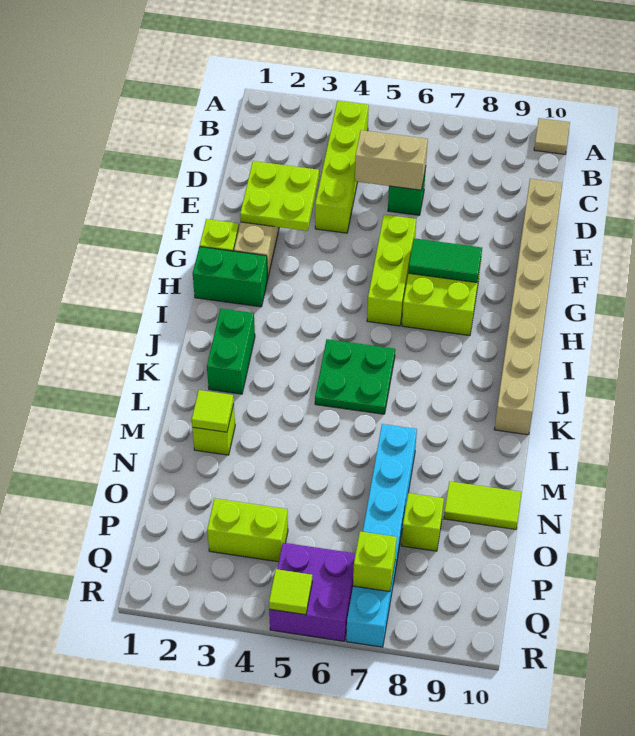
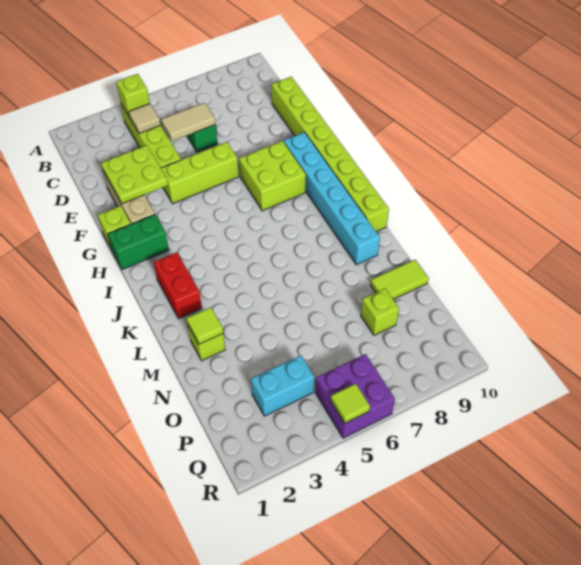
tan tile A10 level 1 -> tan tile C4 level 2
tan brick D5:D6 level 2 -> tan tile D5:D6 level 2
tan brick D10:K10 level 1 -> lime brick D10:K10 level 1
lime brick F6:H6 level 1 -> lime brick F4:F6 level 1
green tile G7:G8 level 2 -> none
green brick J2:K2 level 1 -> red brick J2:K2 level 1
green plate J5:K6 level 1 -> none
cyan brick M7:R7 level 1 -> cyan brick G9:L9 level 1
lime brick P3:P4 level 1 -> cyan brick P3:P4 level 1
lime brick Q7 level 2 -> lime brick B4 level 2

